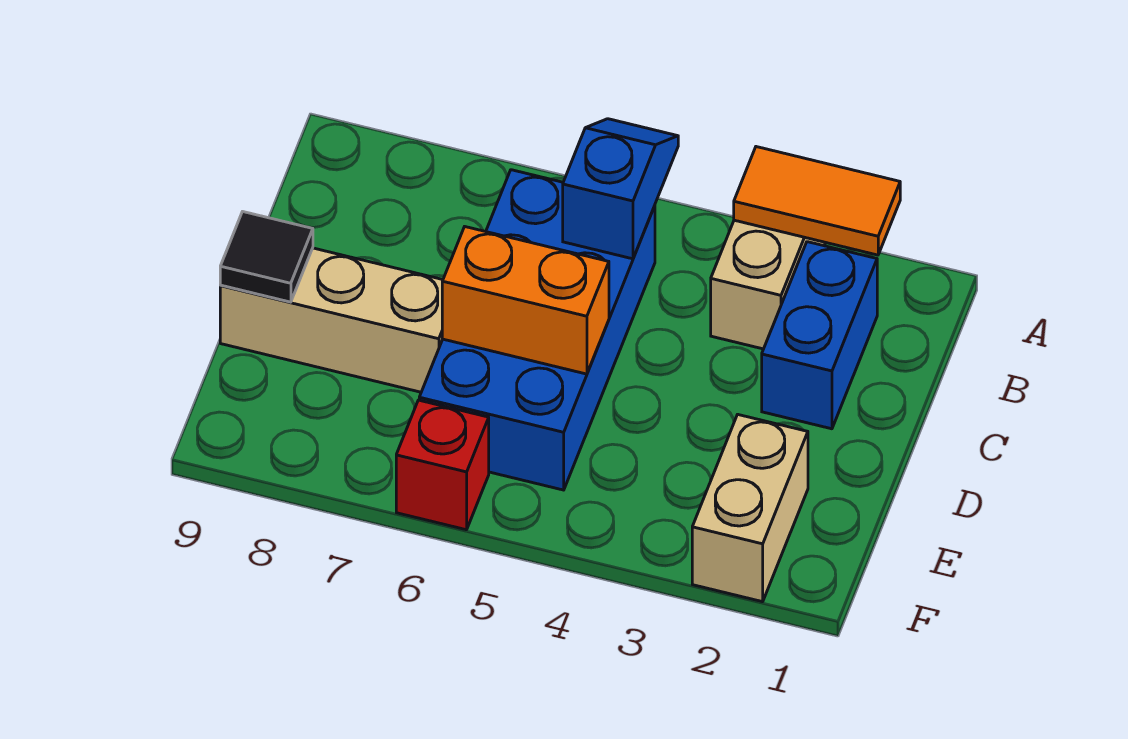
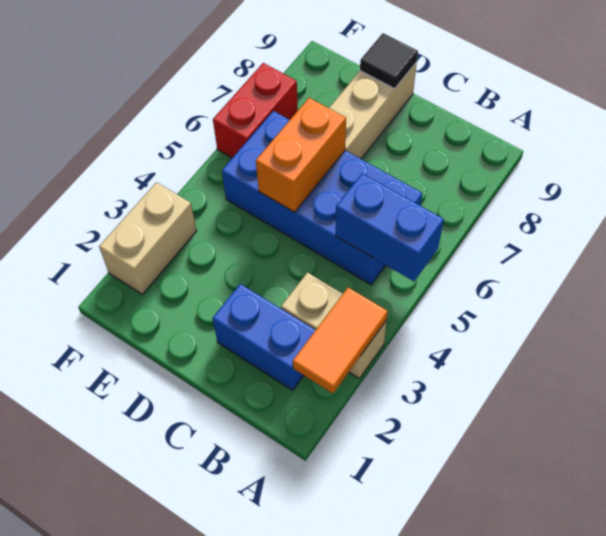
blue slope A5:B5 level 2 top B -> blue brick A5:B5 level 2
tan brick E2:F2 level 1 -> tan brick F2:F3 level 1
red brick F6 level 1 -> red brick F6:F7 level 1

